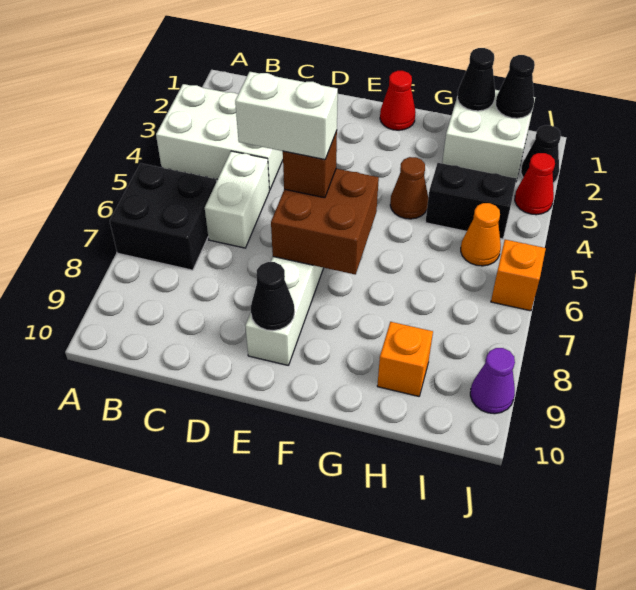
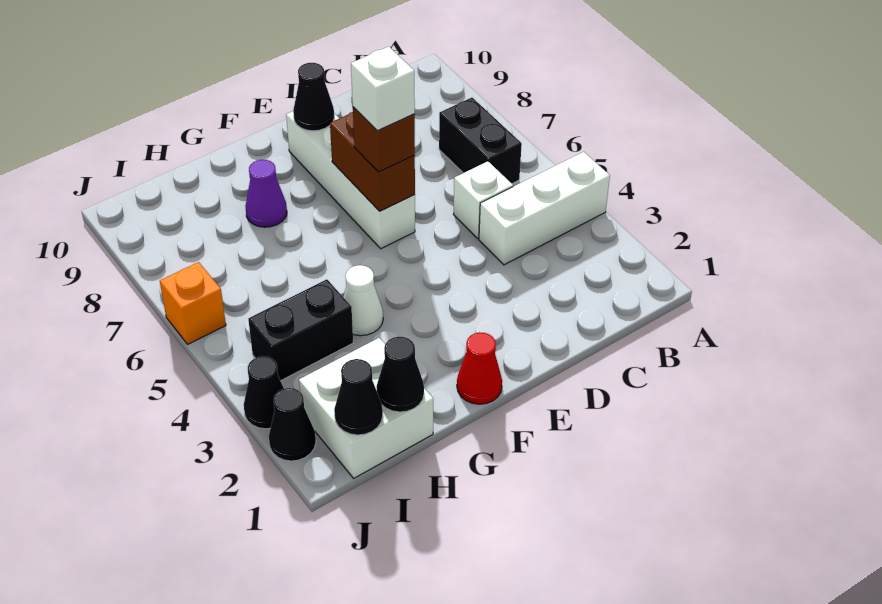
white brick A3:C4 level 1 -> white brick A4:C4 level 1
black brick A6:B7 level 1 -> black brick B6:B7 level 1
white brick C5:C6 level 1 -> white brick C5 level 1
white brick D6:E6 level 4 -> white brick E6 level 4
brown brick E6:F7 level 2 -> brown brick E6:E7 level 2
brown cone G4 level 1 -> white cone G4 level 1
orange brick H9 level 1 -> none
orange cone I5 level 1 -> none
red cone J3 level 1 -> black cone J3 level 1
purple cone J9 level 1 -> purple cone G8 level 1

